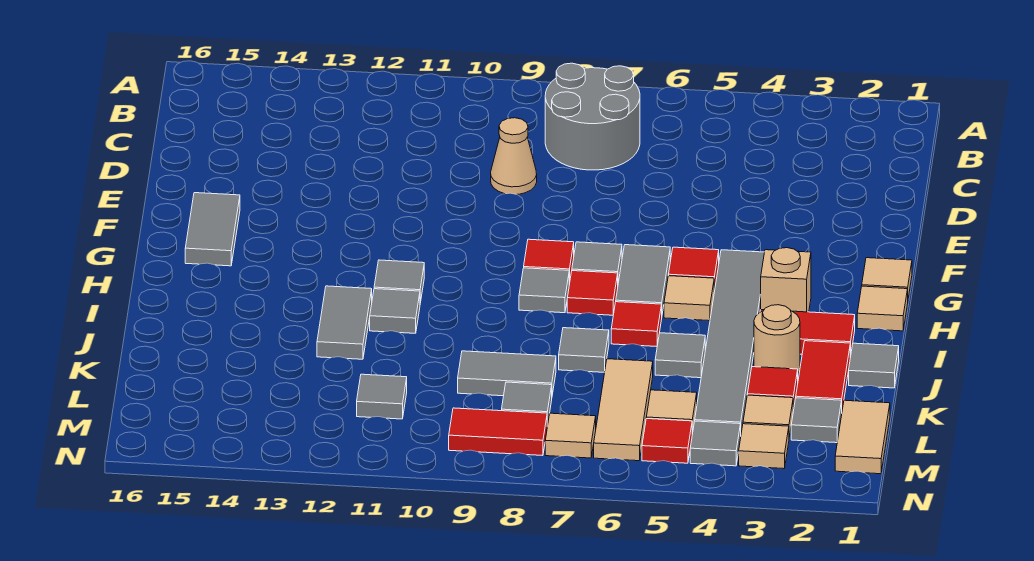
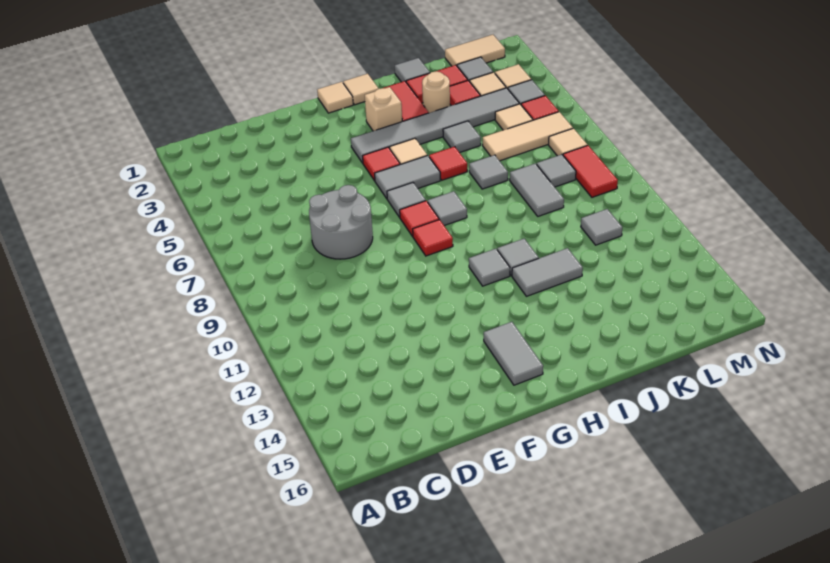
grey round brick B7:C8 level 1 -> grey round brick D7:E8 level 1
tan cone D9 level 1 -> none
grey tile F15:G15 level 1 -> grey tile G14:G15 level 1
red tile H7 level 1 -> red tile G9 level 1

